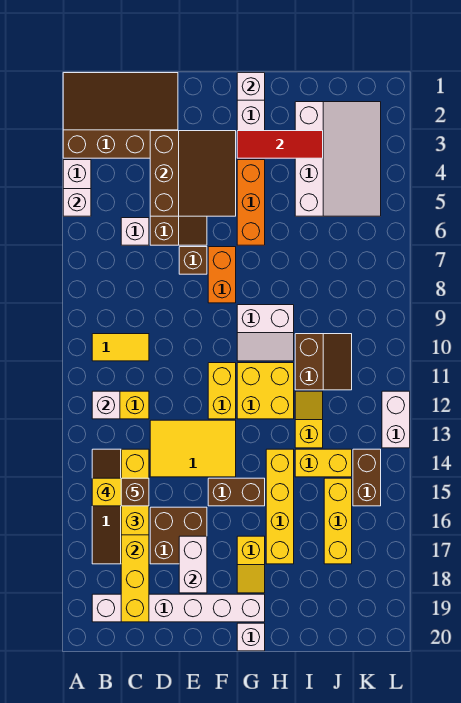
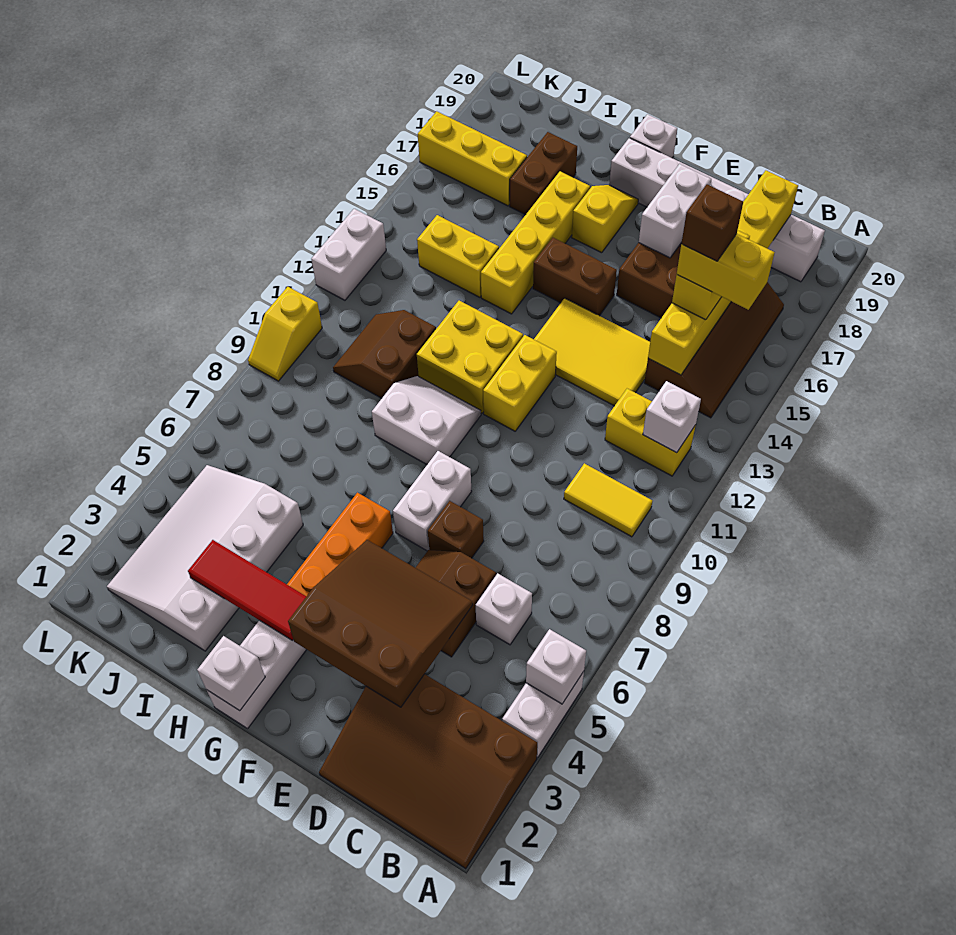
brown slope D3:F5 level 2 top D -> brown slope D3:F5 level 2 top 3
orange brick F7:F8 level 1 -> white brick F7:F8 level 1
yellow slope I12:I13 level 1 top 13 -> yellow slope L9:L10 level 1 top 10
yellow brick J15:J17 level 1 -> yellow brick J17:L17 level 1
brown brick K14:K15 level 1 -> brown brick I17:I18 level 1

